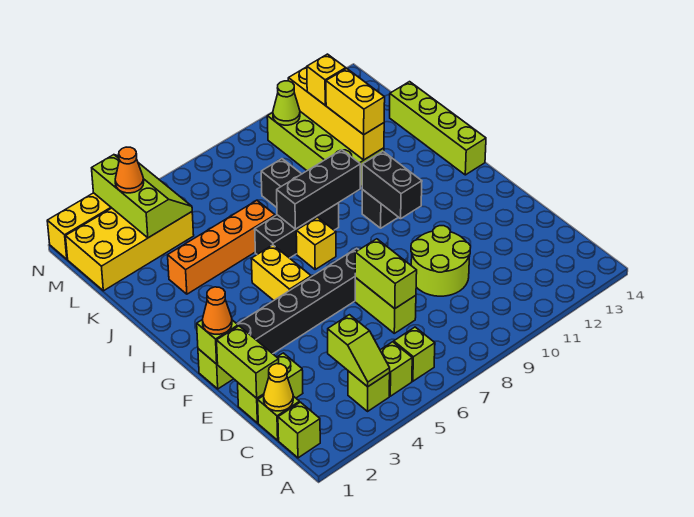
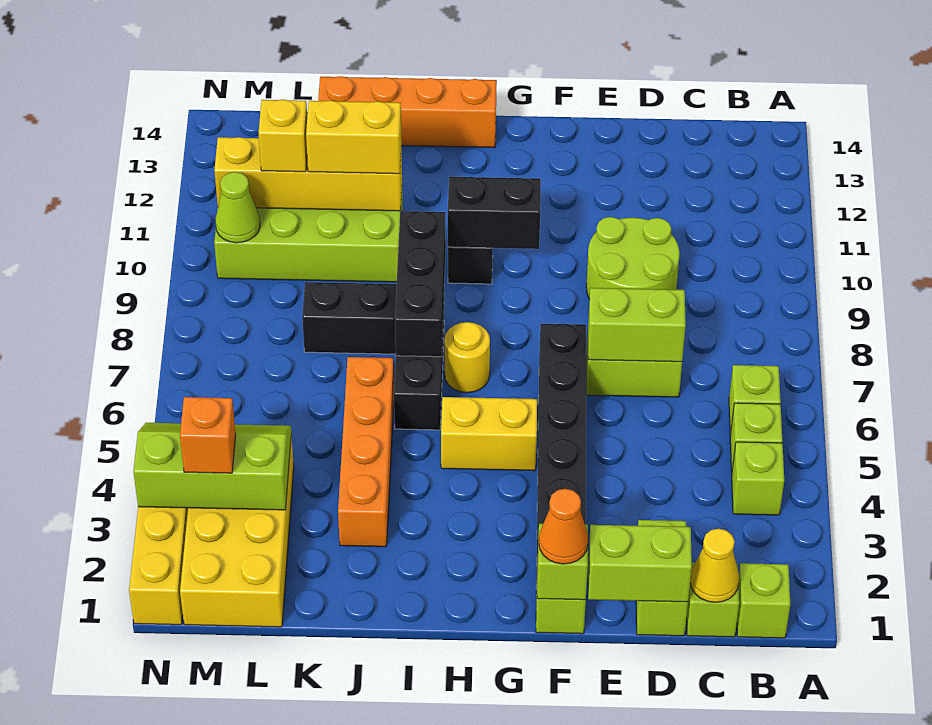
lime slope B4:C4 level 2 top C -> none
yellow brick H7 level 1 -> yellow round brick H7 level 1
lime brick H14:K14 level 1 -> orange brick H14:K14 level 1
orange cone M3 level 3 -> orange brick M3 level 3

